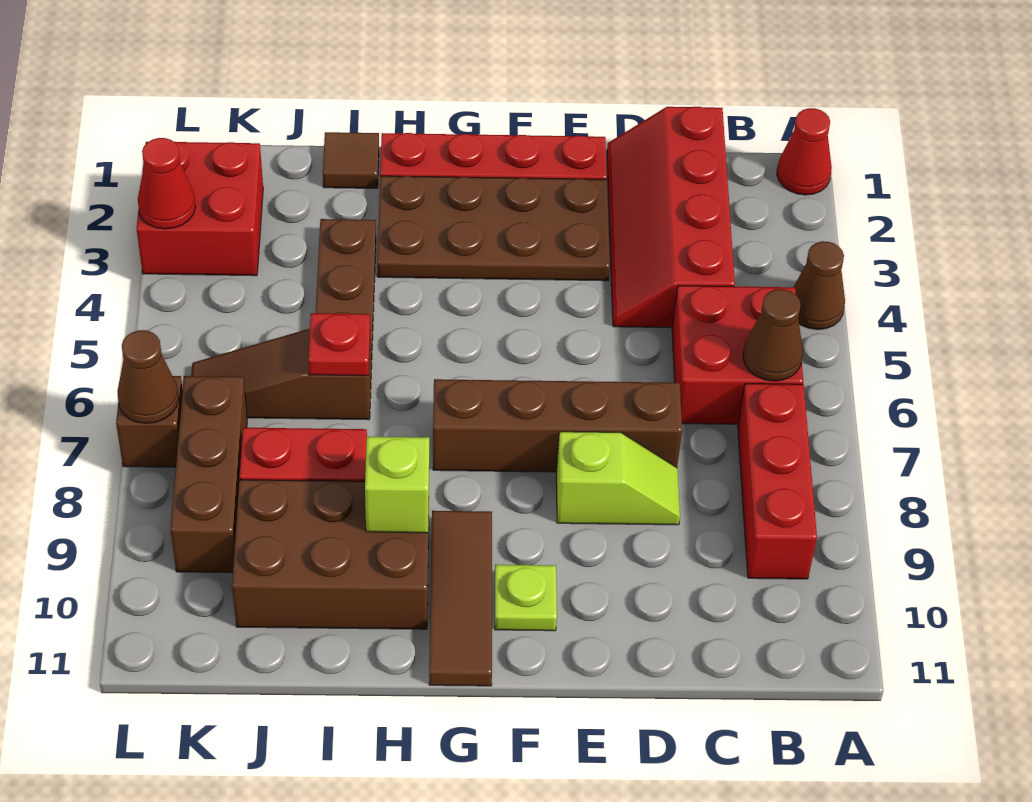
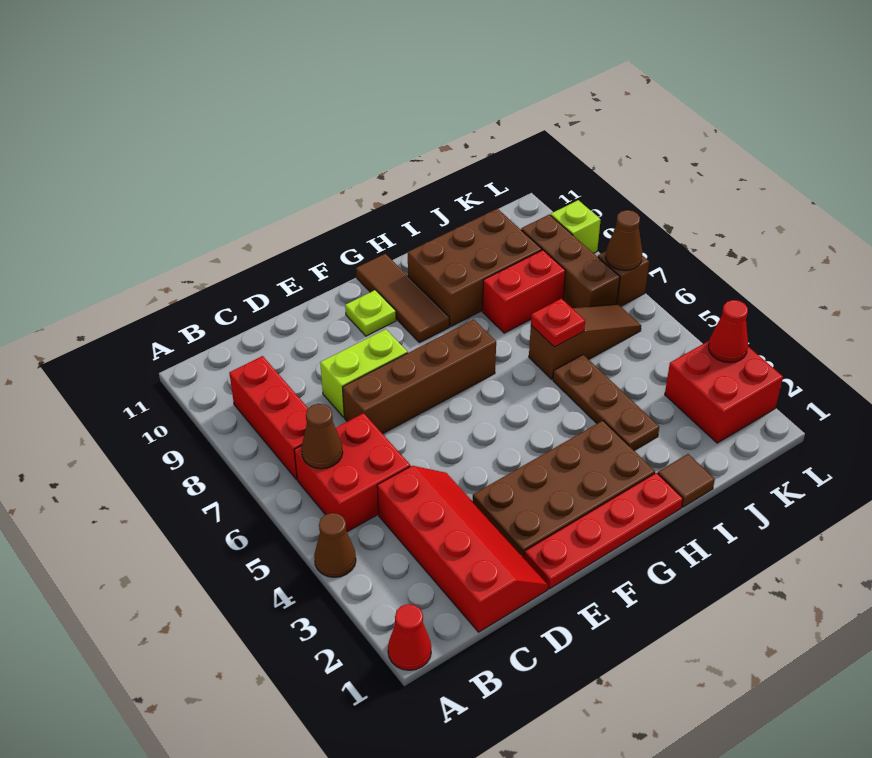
lime slope D8:E8 level 1 top E -> lime brick D8:E8 level 1
lime brick H9 level 2 -> lime brick L9 level 1

